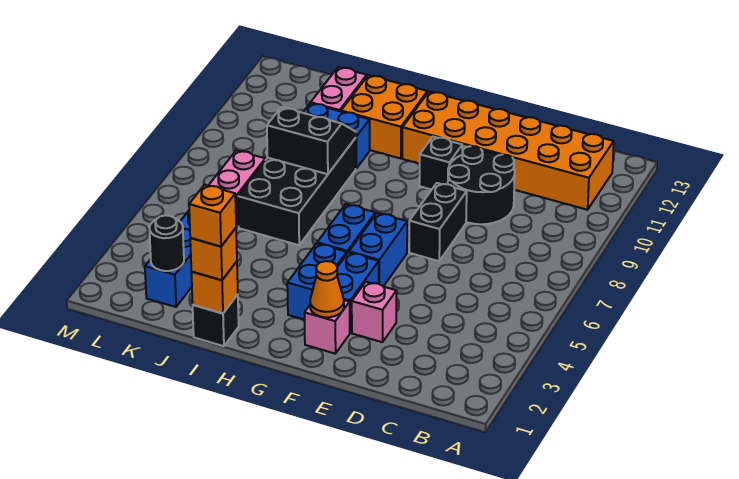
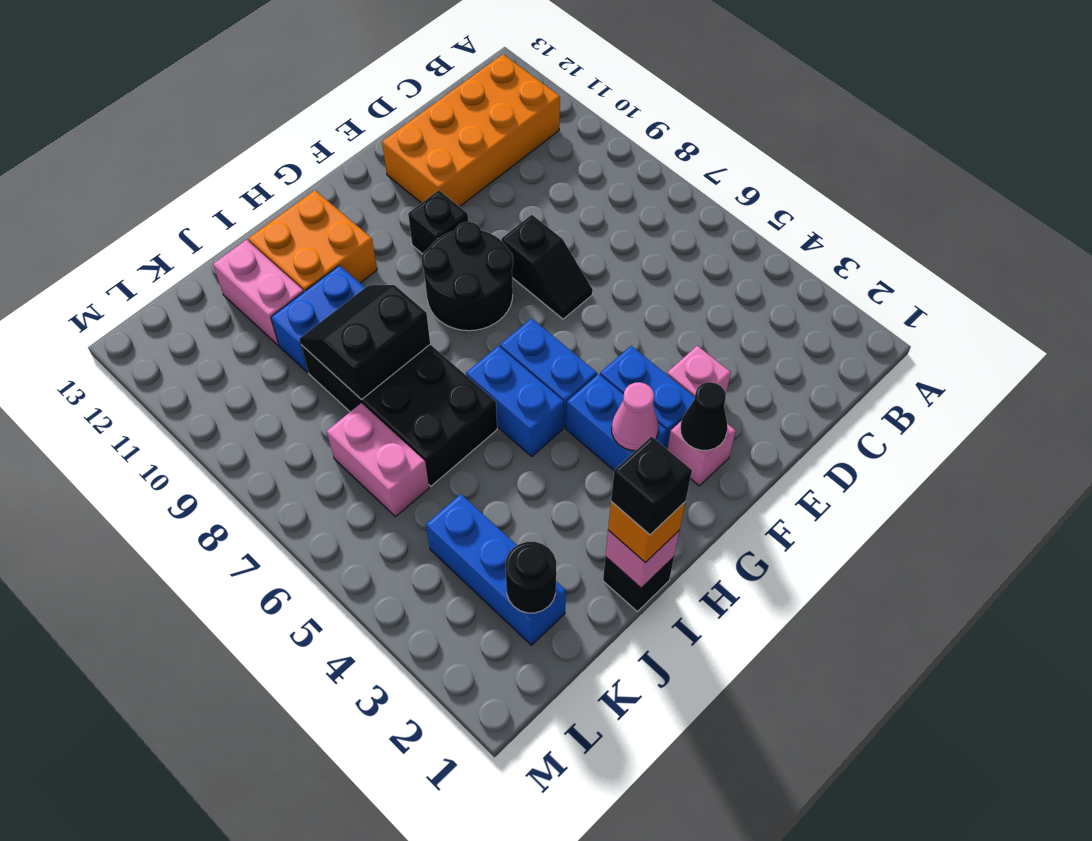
orange brick B11:G12 level 1 -> orange brick B11:E12 level 1
black round brick D9:E10 level 1 -> black round brick F8:G9 level 1
black brick E7:E8 level 1 -> black slope E7:E8 level 1 top 8
orange cone F2 level 2 -> black cone F2 level 2
blue brick F5:F6 level 1 -> blue brick H5:H6 level 1
none -> pink cone G3 level 2
orange brick I1 level 2 -> pink brick I1 level 2
orange brick I1 level 4 -> black brick I1 level 4

